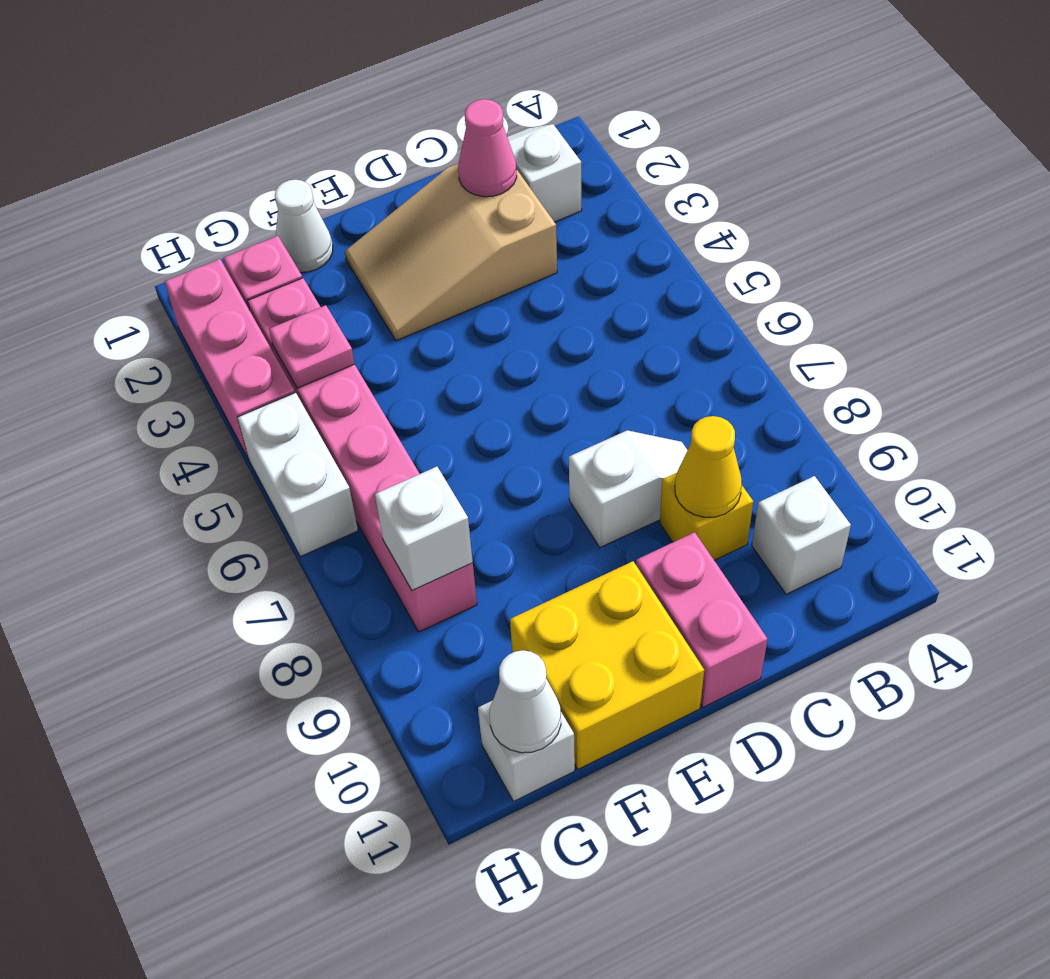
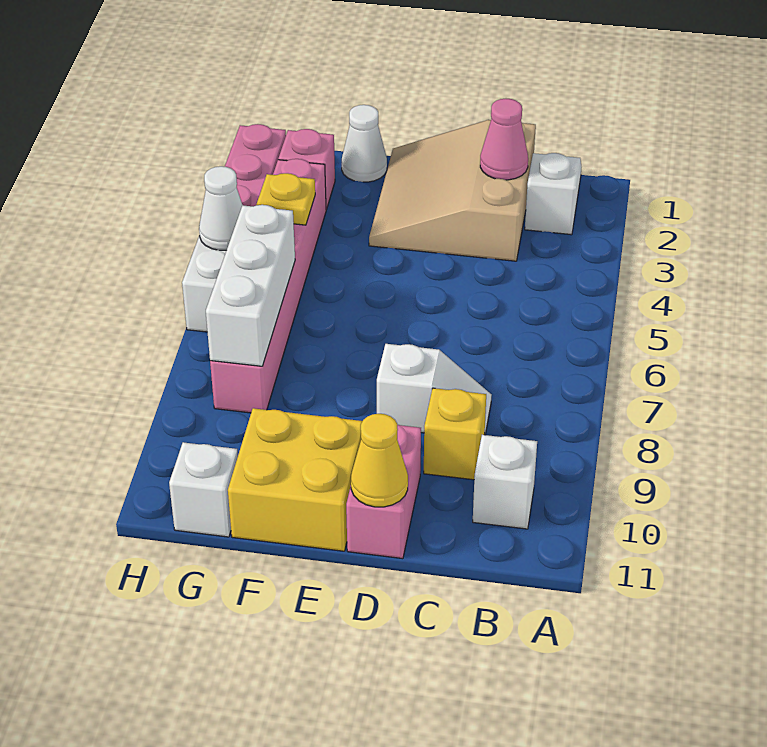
tan slope C2:E3 level 1 top C -> tan slope C1:E3 level 1 top C
yellow cone C9 level 2 -> yellow cone D11 level 2
pink plate G4 level 2 -> yellow plate G4 level 2
white brick G8 level 2 -> white brick G6:G8 level 2
white cone G11 level 2 -> white cone H5 level 2

